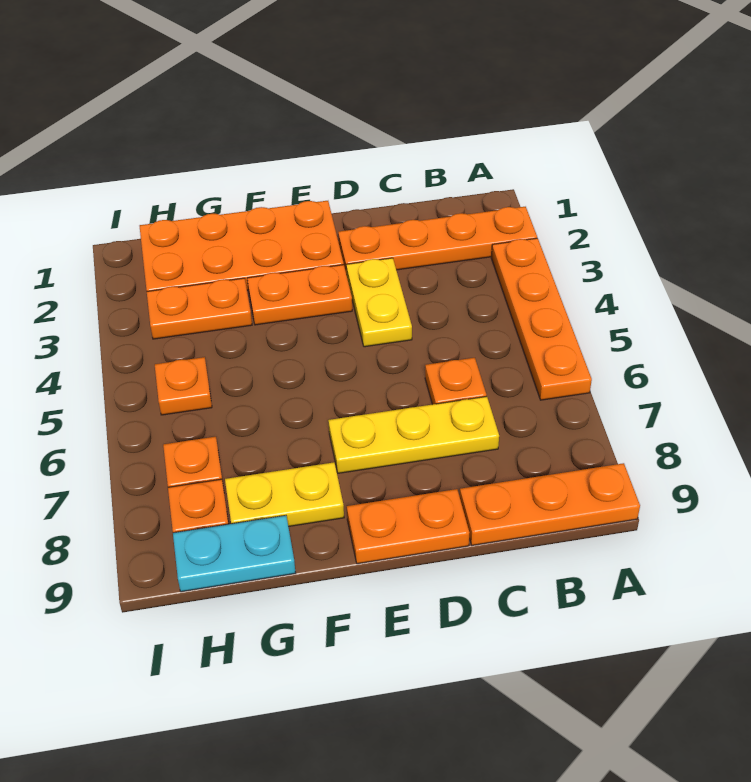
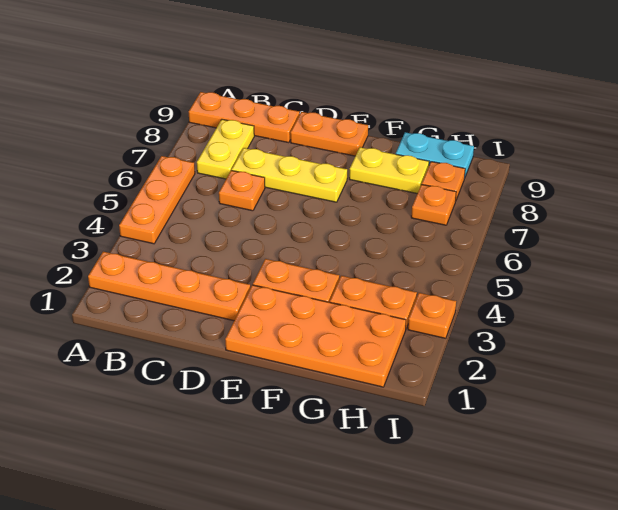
orange plate A3:A6 level 1 -> orange plate A4:A6 level 1
yellow plate D3:D4 level 1 -> yellow plate B7:B8 level 1
orange plate H5 level 1 -> orange plate I3 level 1

